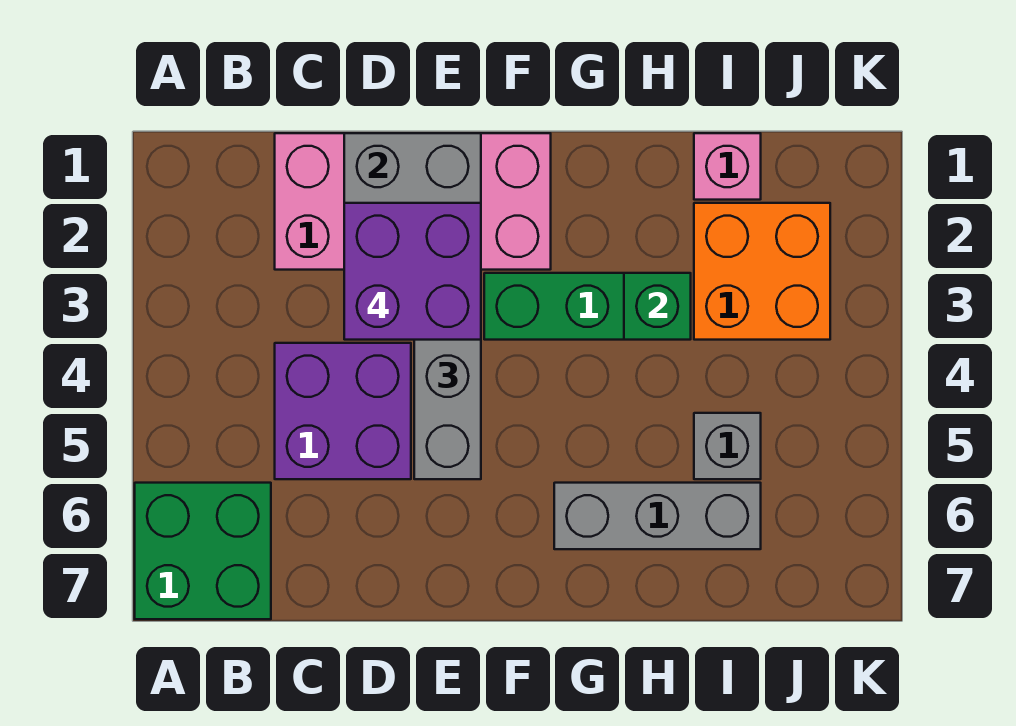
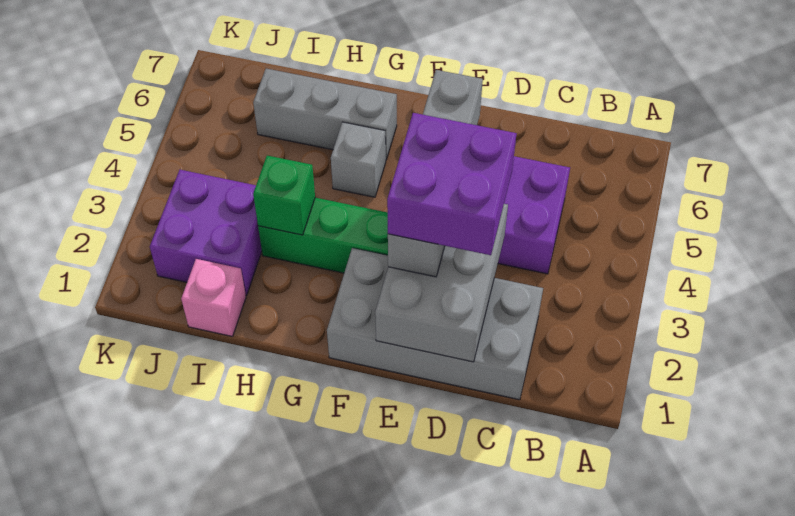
green brick A6:B7 level 1 -> none
pink brick C1:F2 level 1 -> grey brick C1:F2 level 1
orange brick I2:J3 level 1 -> purple brick I2:J3 level 1
grey brick I5 level 1 -> grey brick G5 level 1

